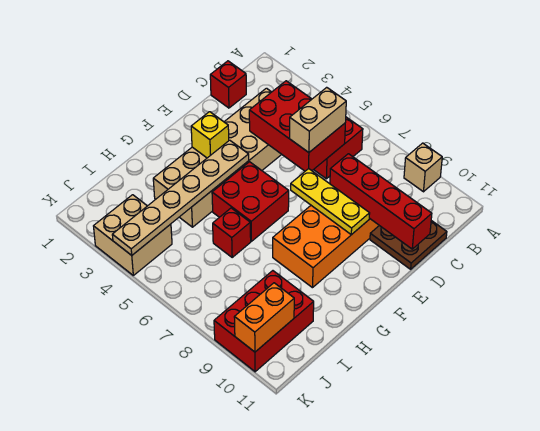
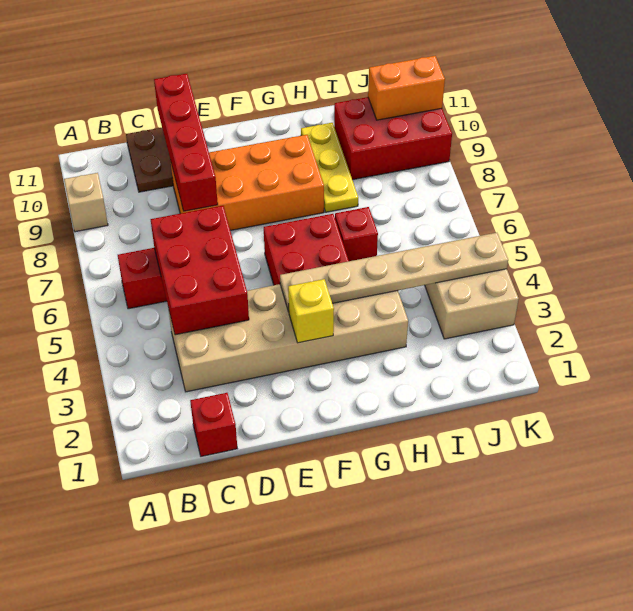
tan brick C6:D6 level 3 -> none
yellow plate E7:E9 level 2 -> yellow plate H8:H10 level 1

